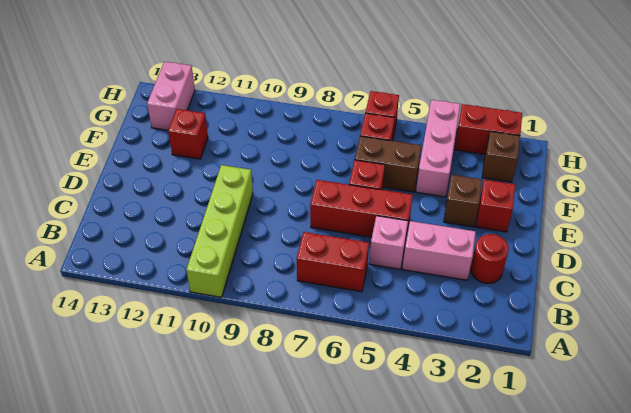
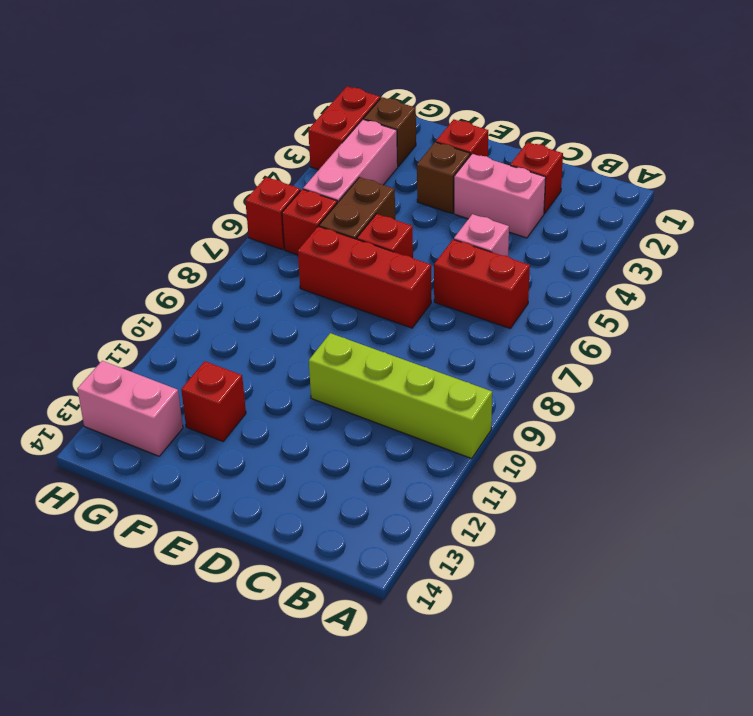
red brick B6:B7 level 1 -> red brick B6:C6 level 1
red round brick C2 level 1 -> red brick C2 level 1
pink brick C3:C4 level 1 -> pink brick C3:D3 level 1
red brick D5:D7 level 1 -> red brick D7:F7 level 1
pink brick F4:H4 level 1 -> pink brick G3:G5 level 1

